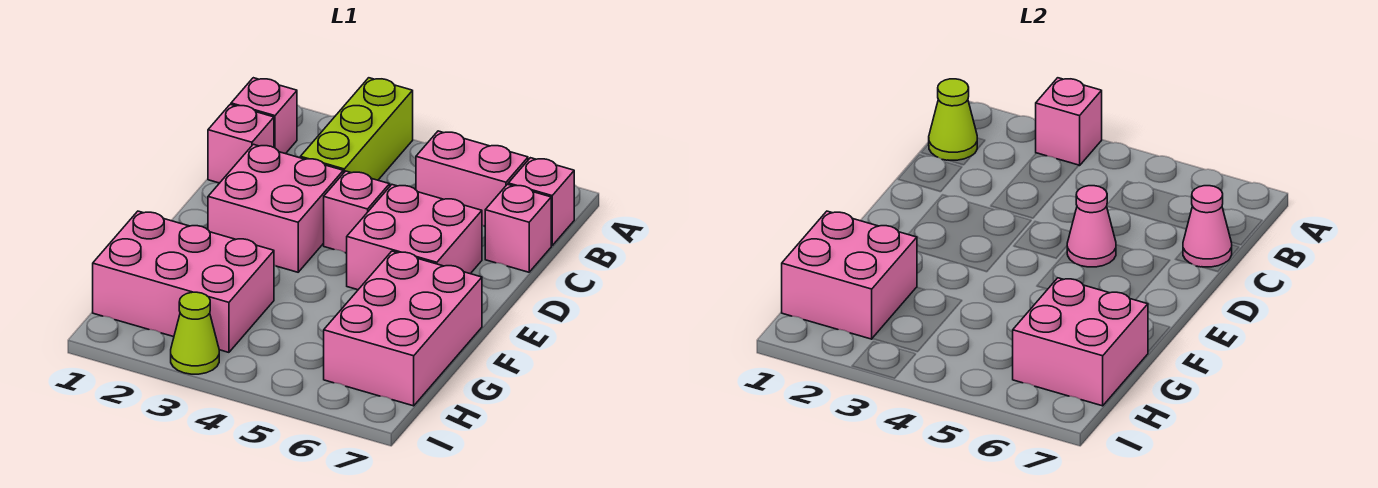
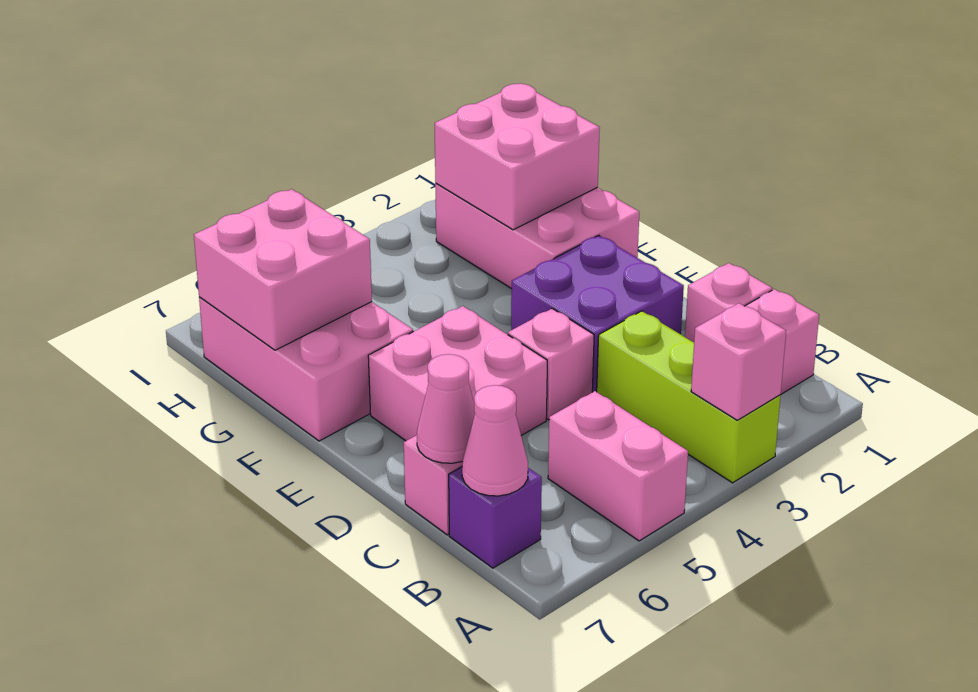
lime cone B1 level 2 -> none
pink brick B5:B6 level 1 -> pink brick A5:B5 level 1
pink brick B7 level 1 -> purple brick B7 level 1
pink brick D2:E3 level 1 -> purple brick D2:E3 level 1
pink cone D5 level 2 -> pink cone B7 level 2
pink brick G1:H3 level 1 -> pink brick F1:H2 level 1
lime cone I3 level 1 -> none

